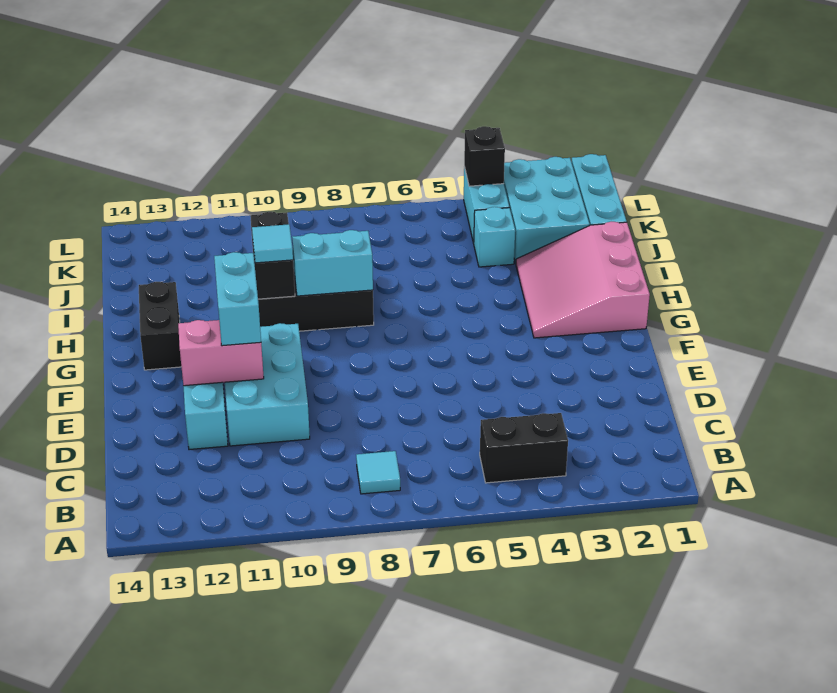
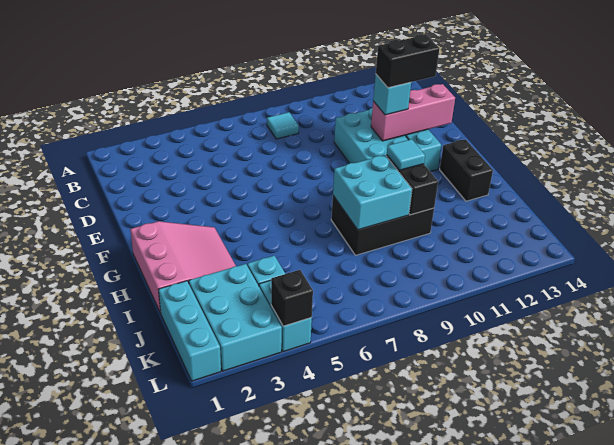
black brick B4:B5 level 1 -> black brick E11:E12 level 4
pink brick E11:E12 level 2 -> pink brick E11:E13 level 2
cyan brick E11:F11 level 3 -> cyan brick E11 level 3
cyan brick H8:H9 level 2 -> cyan brick H8:I9 level 2

